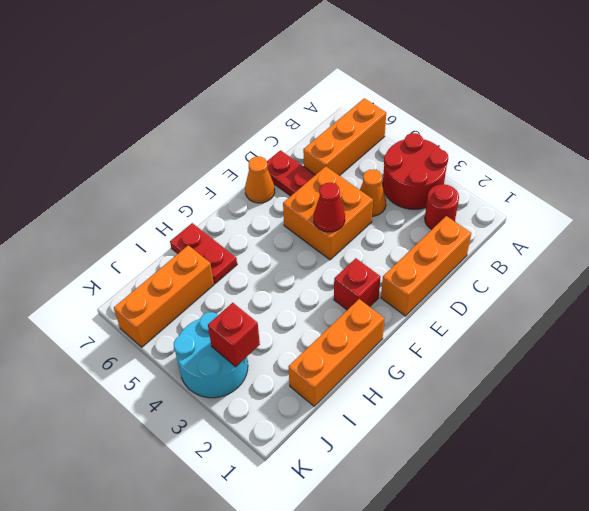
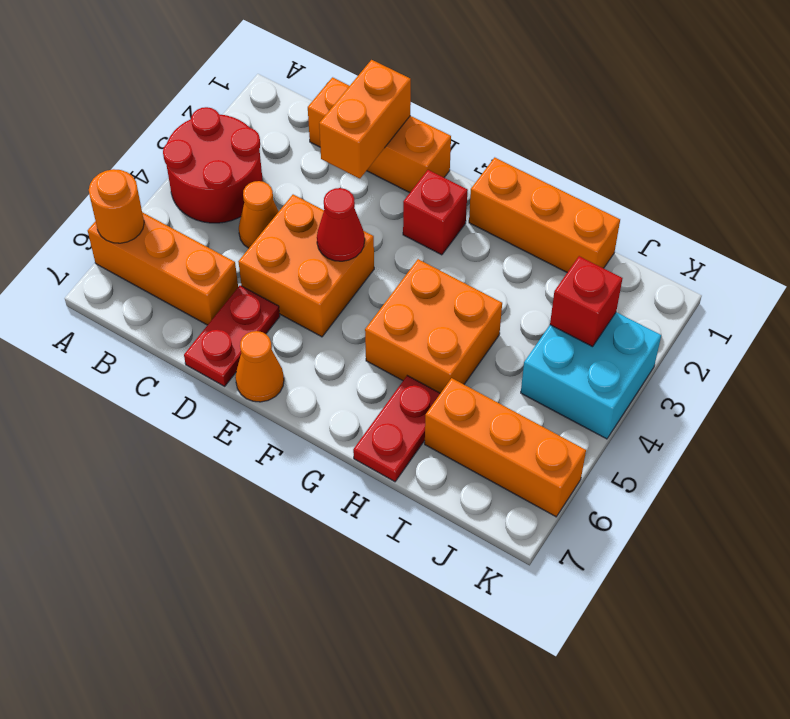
none -> orange round brick A6 level 2
red round brick B2 level 1 -> none
none -> orange brick D1:D2 level 2
none -> orange brick G4:H5 level 1
cyan round brick J3:K4 level 1 -> cyan brick J3:K4 level 1

